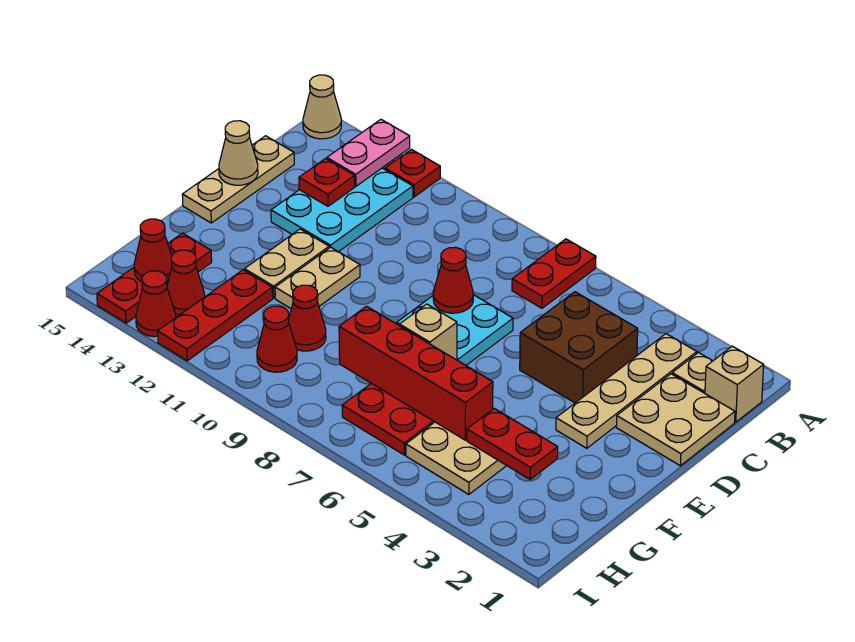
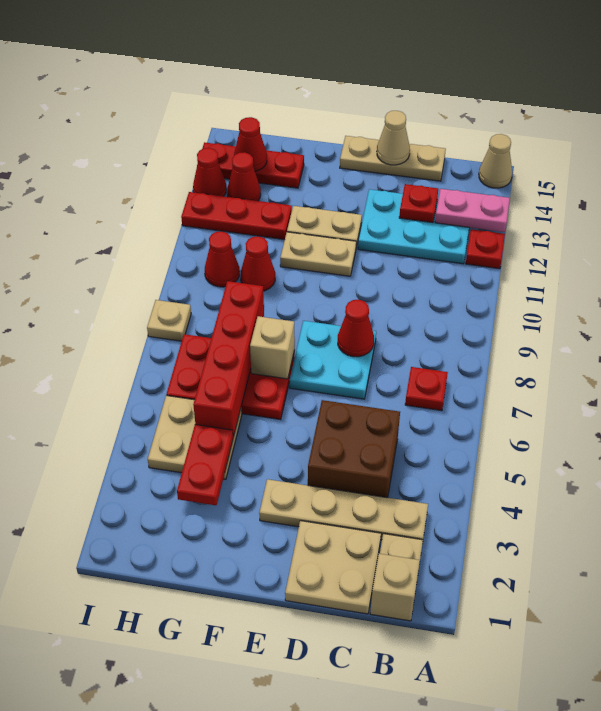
red plate A7:B7 level 1 -> red plate B7 level 1
none -> tan plate I8 level 1

